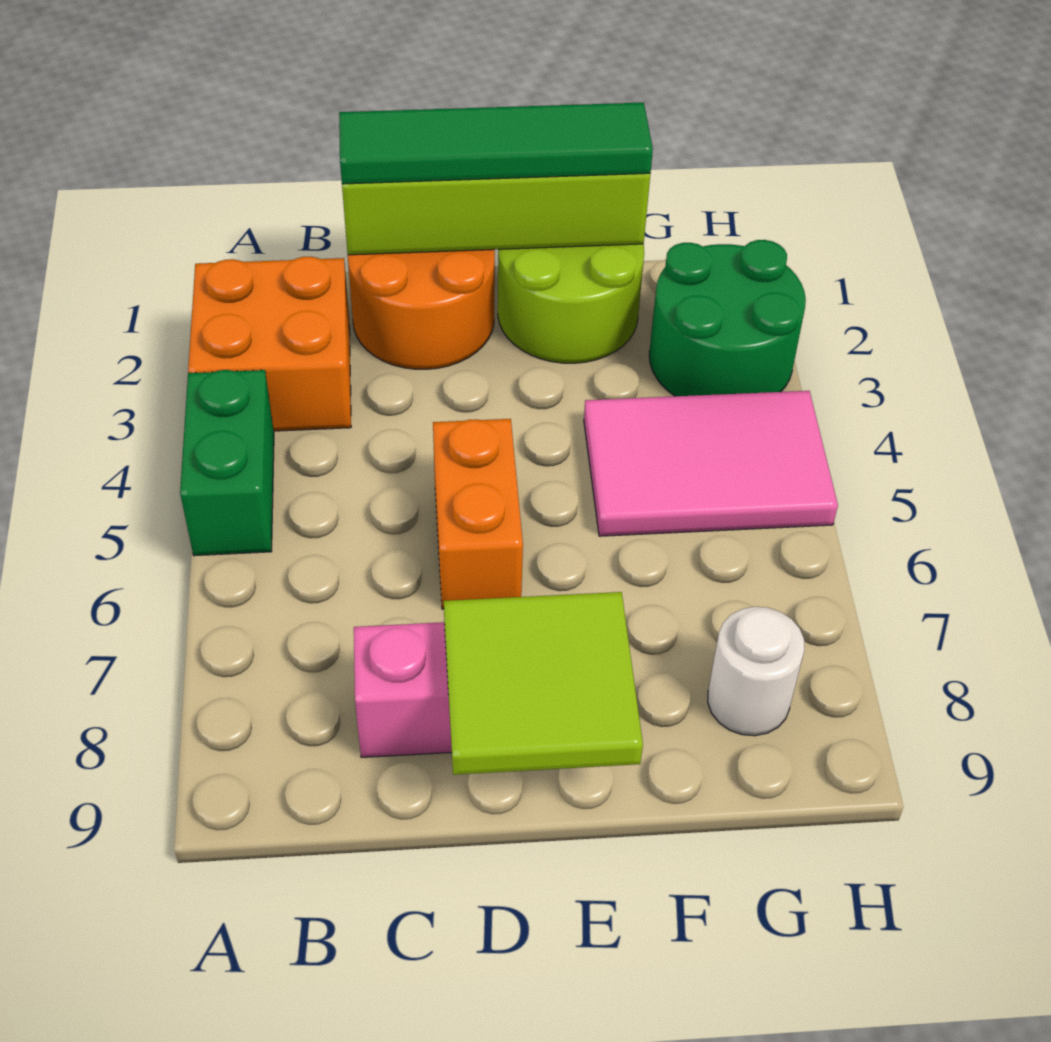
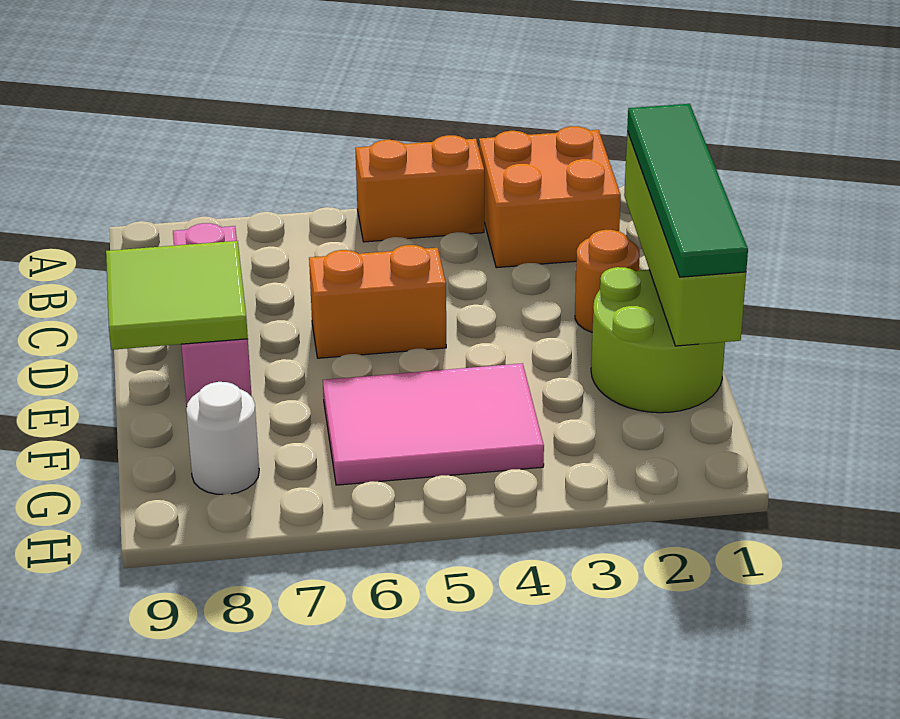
green brick A4:A5 level 1 -> orange brick A4:A5 level 1
orange round brick C1:D2 level 1 -> orange round brick D2 level 1
pink tile F4:H5 level 1 -> pink tile F4:G6 level 1
green round brick G2:H3 level 1 -> none

